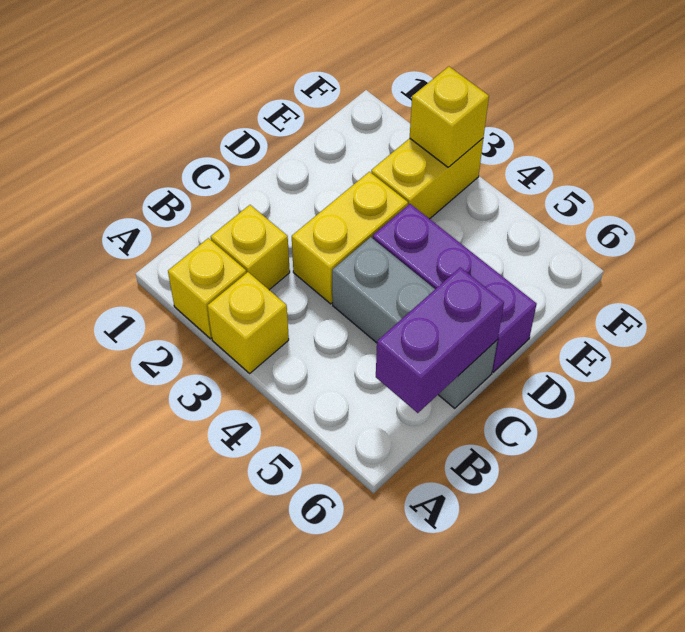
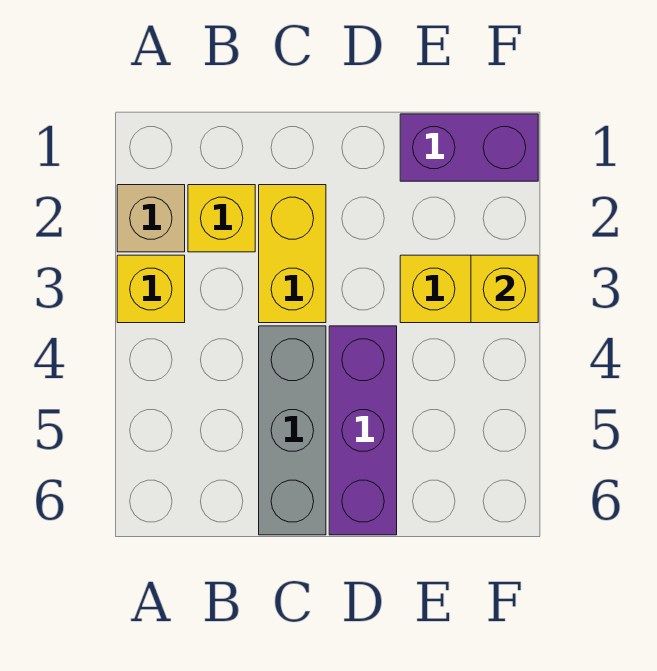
yellow brick A2 level 1 -> tan brick A2 level 1
purple brick B6:C6 level 2 -> purple brick E1:F1 level 1
yellow brick C3:D3 level 1 -> yellow brick C2:C3 level 1

